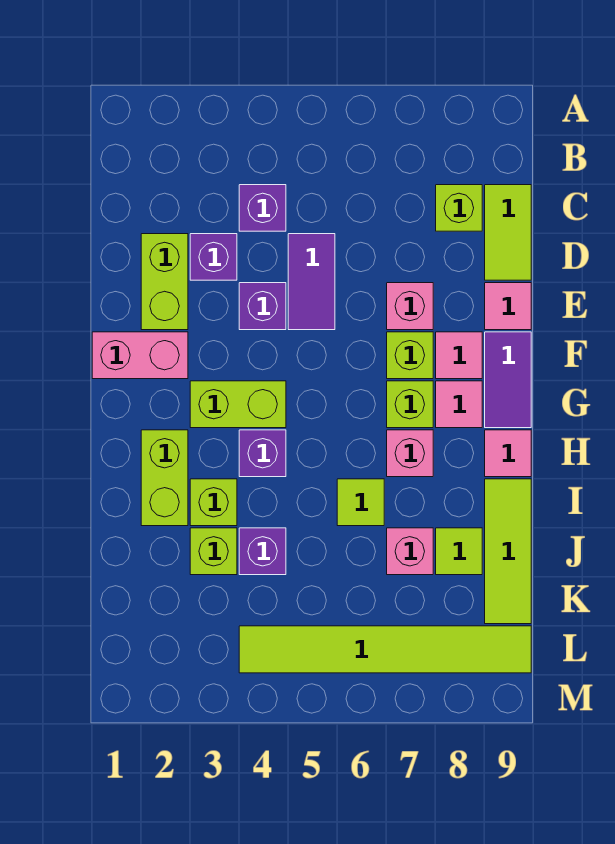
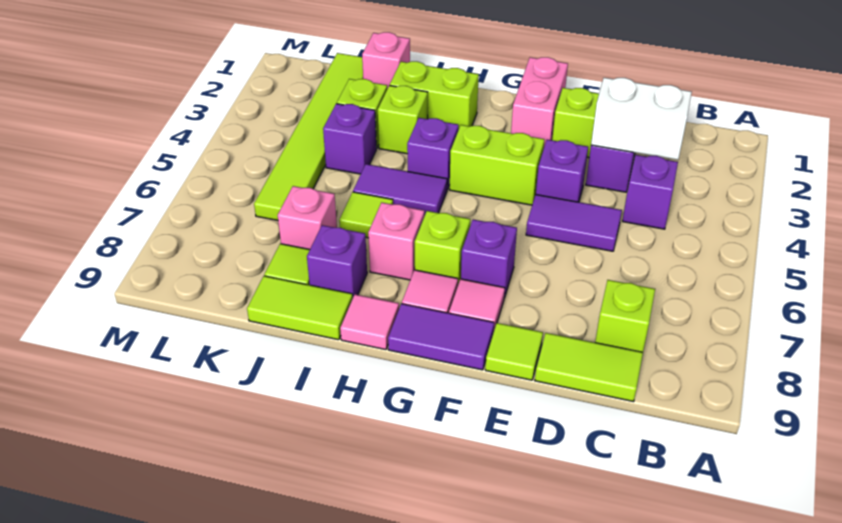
none -> white brick C3:D3 level 2
pink brick E7 level 1 -> pink brick J1 level 1
pink tile E9 level 1 -> lime tile E9 level 1
lime brick F7 level 1 -> purple brick F7 level 1
lime brick G3:G4 level 1 -> lime brick F4:G4 level 1
none -> purple tile H5:I5 level 1
none -> purple brick I8 level 1
lime tile I9:K9 level 1 -> lime tile I9:J9 level 1
lime tile L4:L9 level 1 -> lime tile K1:K6 level 1

